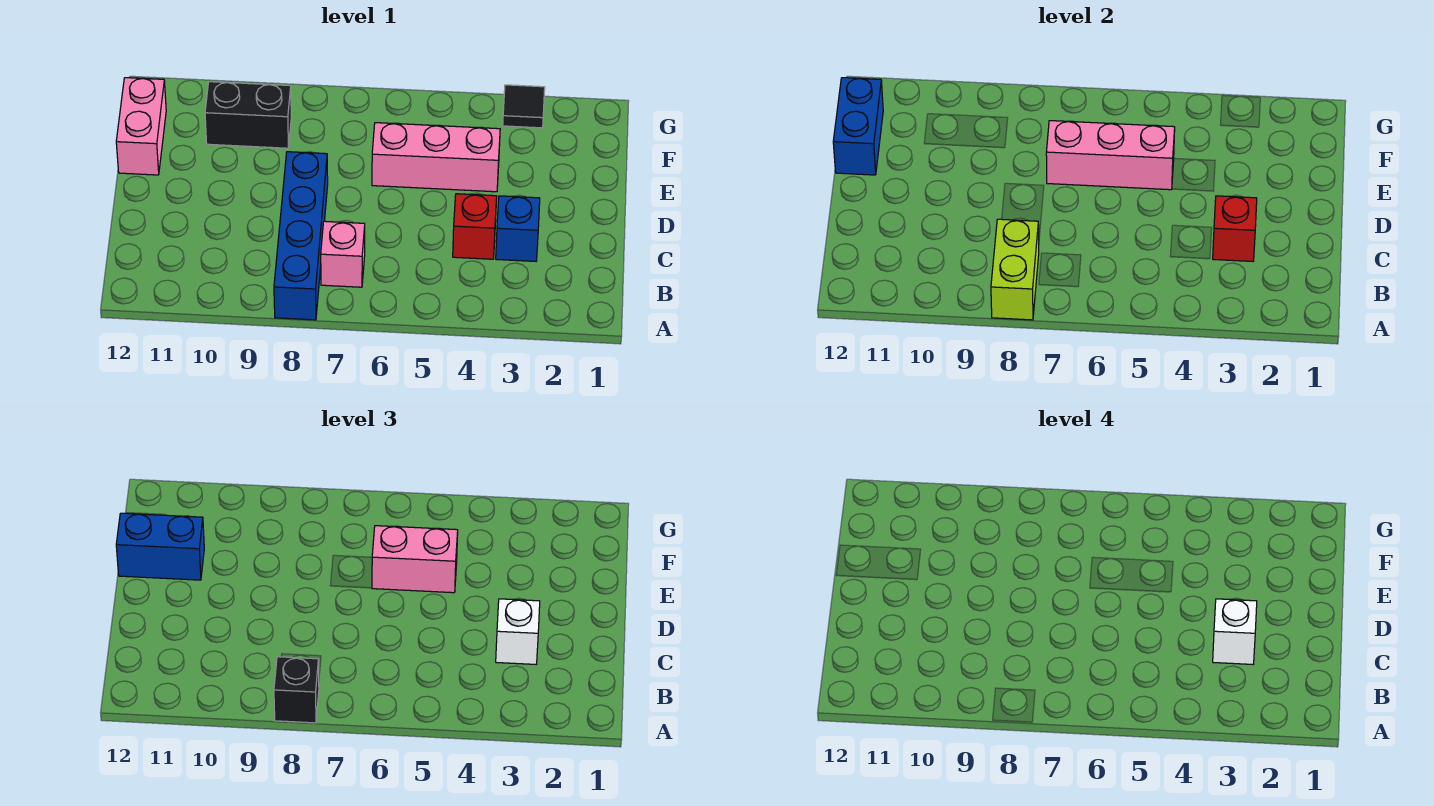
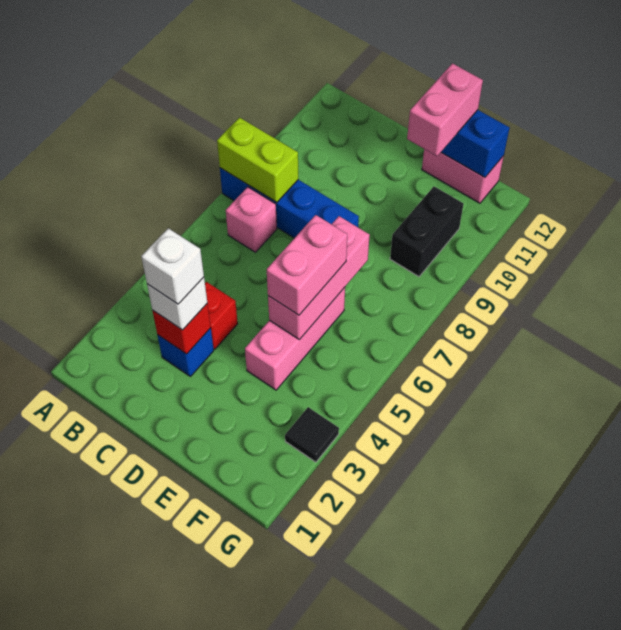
black brick A8 level 3 -> none
blue brick E11:E12 level 3 -> pink brick E11:E12 level 3

